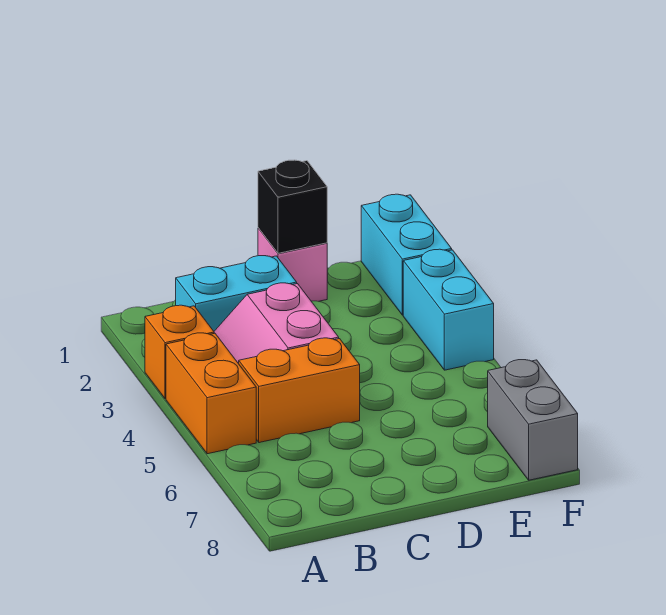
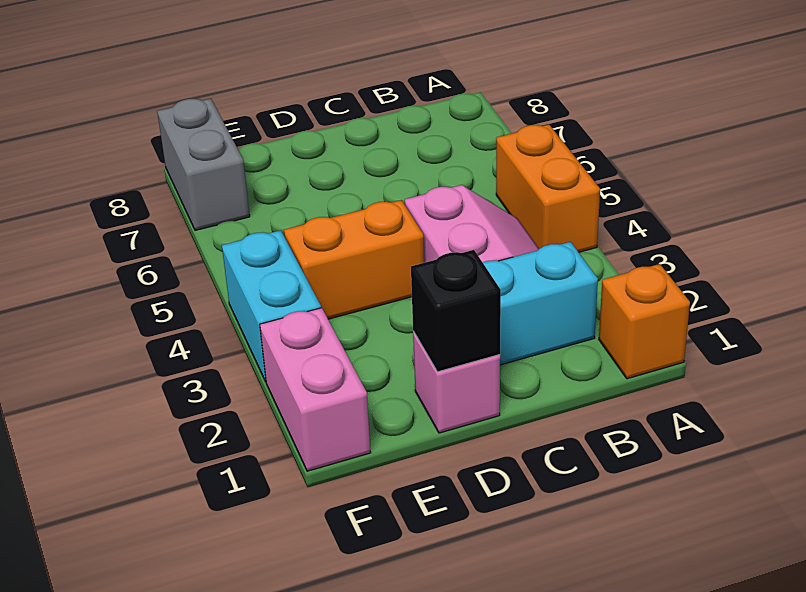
orange brick A3 level 1 -> orange brick A1 level 1
orange brick B5:C5 level 1 -> orange brick D4:E4 level 1
cyan brick F1:F2 level 1 -> pink brick F1:F2 level 1

